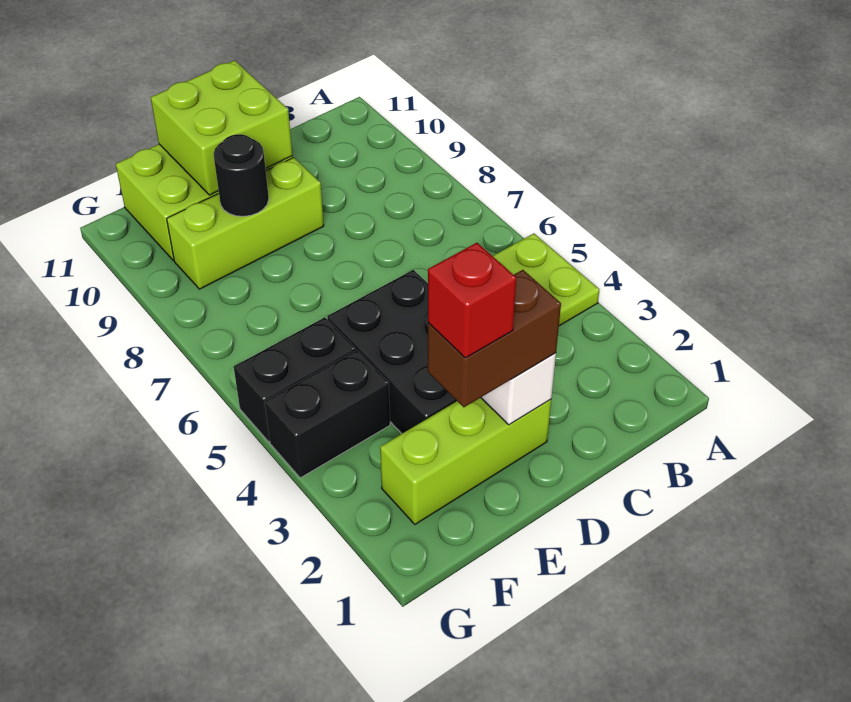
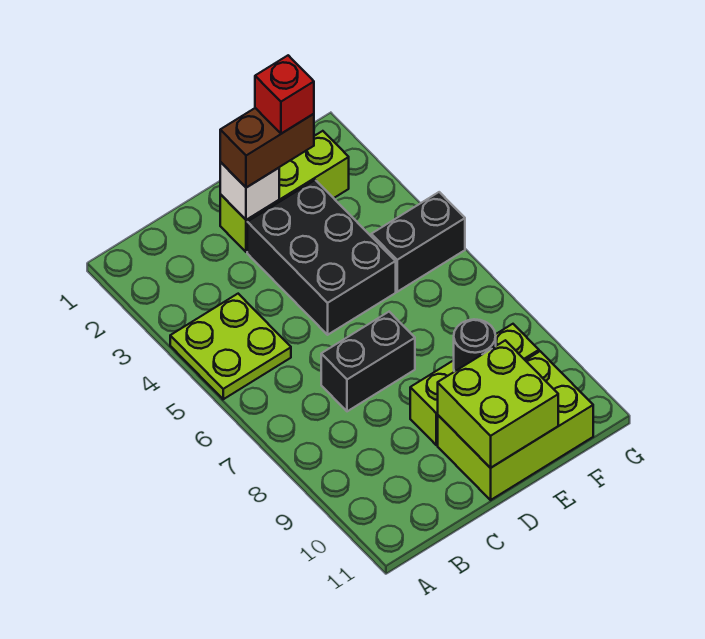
black brick F4:G4 level 1 -> black brick C7:D7 level 1

